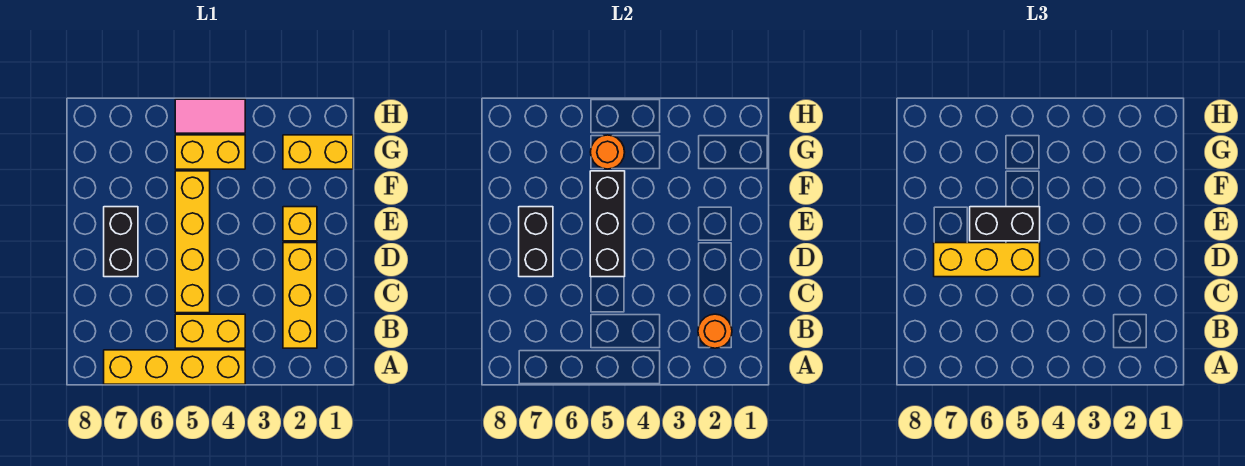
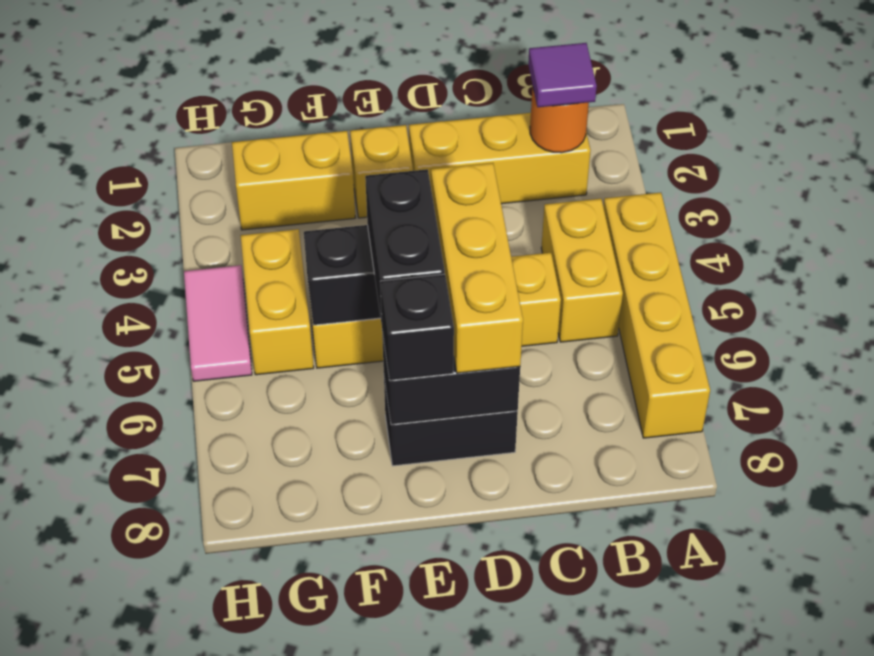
none -> purple tile B2 level 3
none -> black brick E7 level 3
yellow brick G1:G2 level 1 -> yellow brick F2:G2 level 1
orange round brick G5 level 2 -> none

